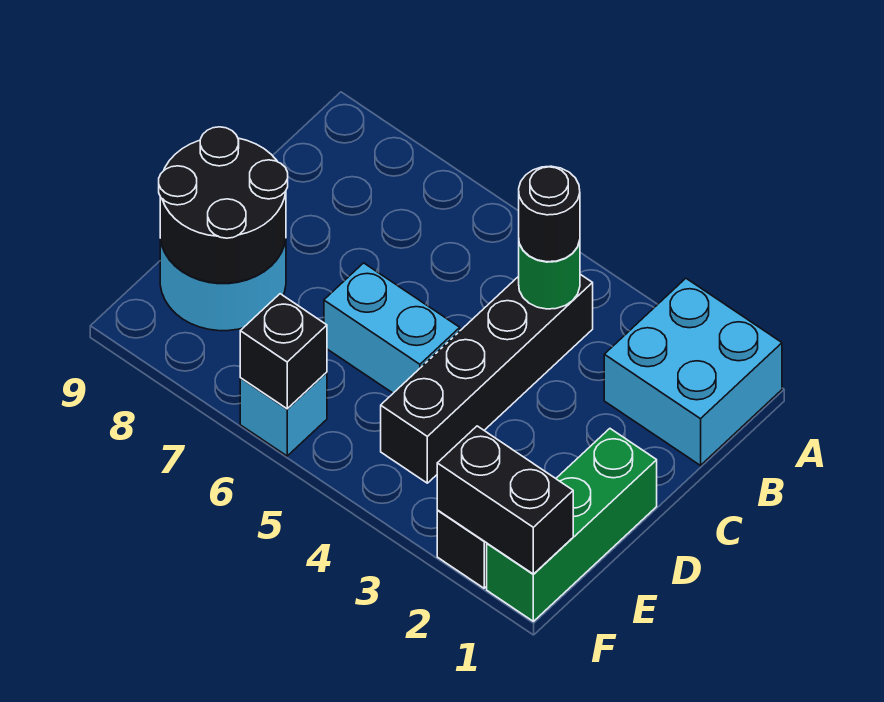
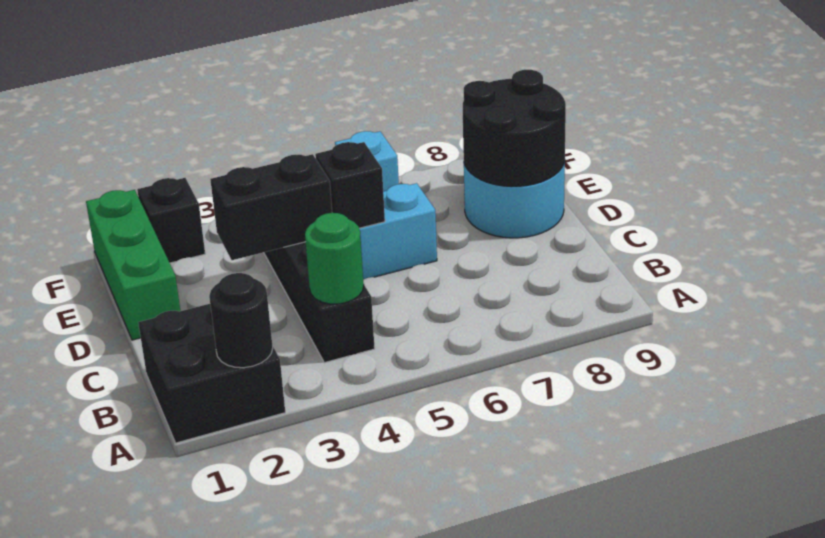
cyan brick A1:B2 level 1 -> black brick A1:B2 level 1
black round brick B4 level 3 -> black round brick A2 level 2
black brick F1:F2 level 2 -> black brick D3:D4 level 2
black brick F6 level 2 -> black brick D5 level 2

